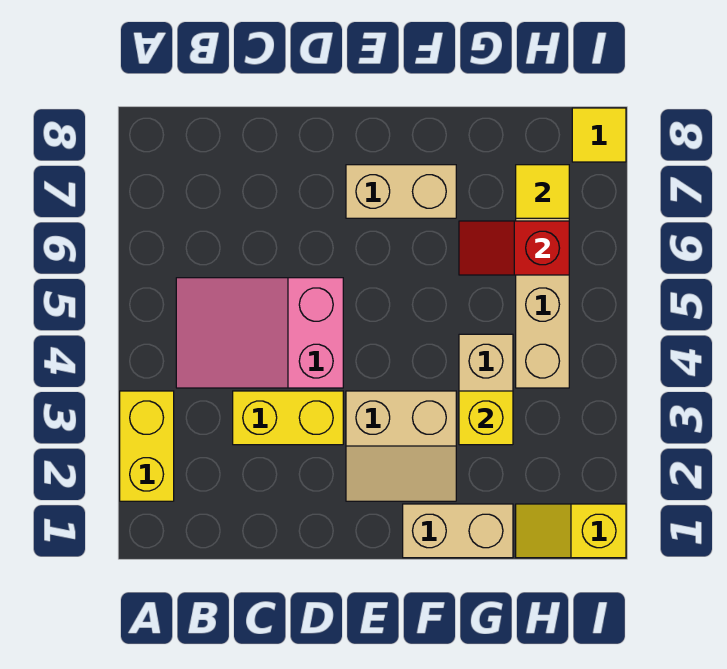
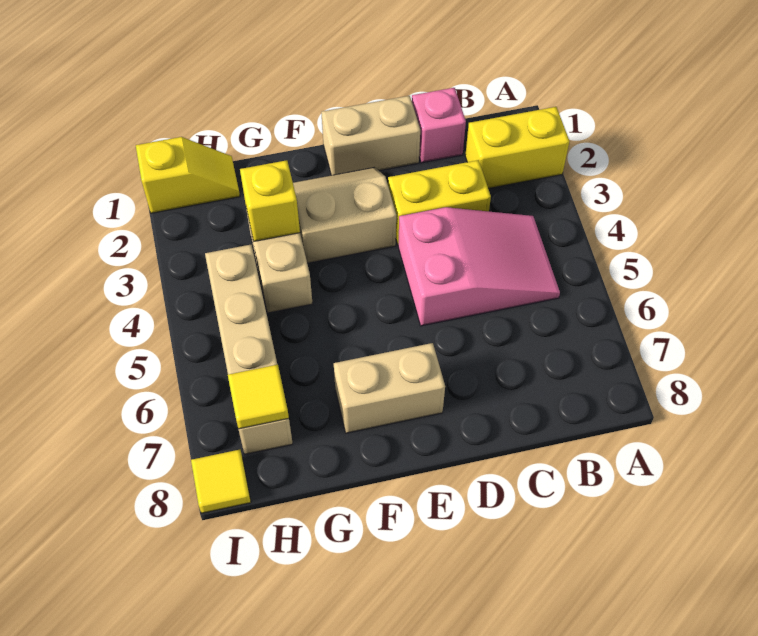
yellow brick A2:A3 level 1 -> yellow brick A2:B2 level 1
none -> pink brick C1 level 1
tan brick F1:G1 level 1 -> tan brick D1:E1 level 1
red slope G6:H6 level 2 top H -> none

